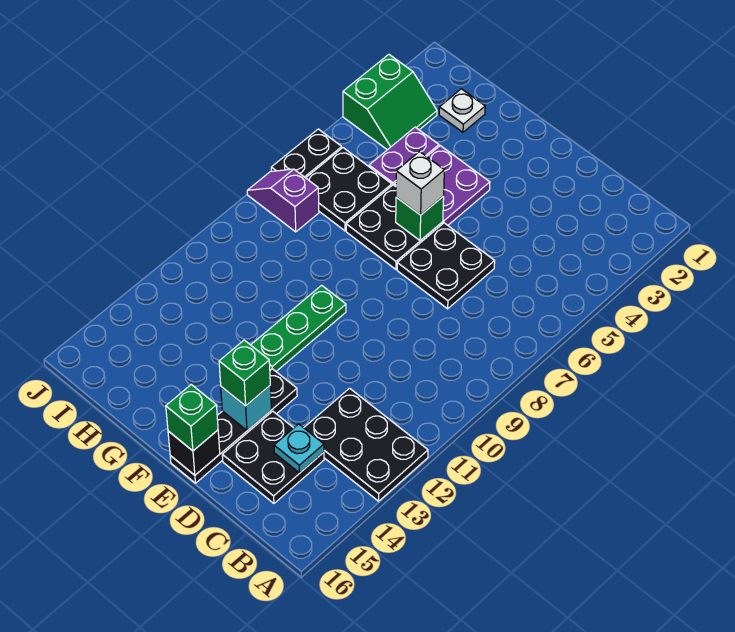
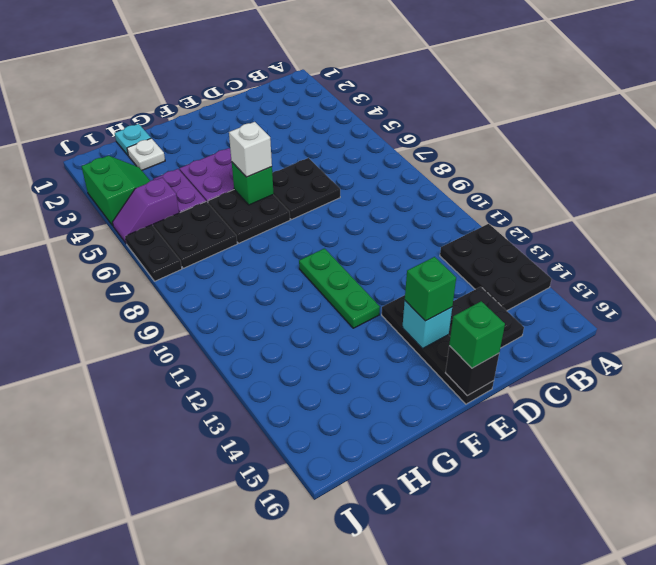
black plate A12:C13 level 1 -> black plate A12:B14 level 1
cyan plate C14 level 2 -> cyan plate H1 level 1
purple slope I8:J8 level 1 top I -> purple slope I5:J5 level 1 top I

